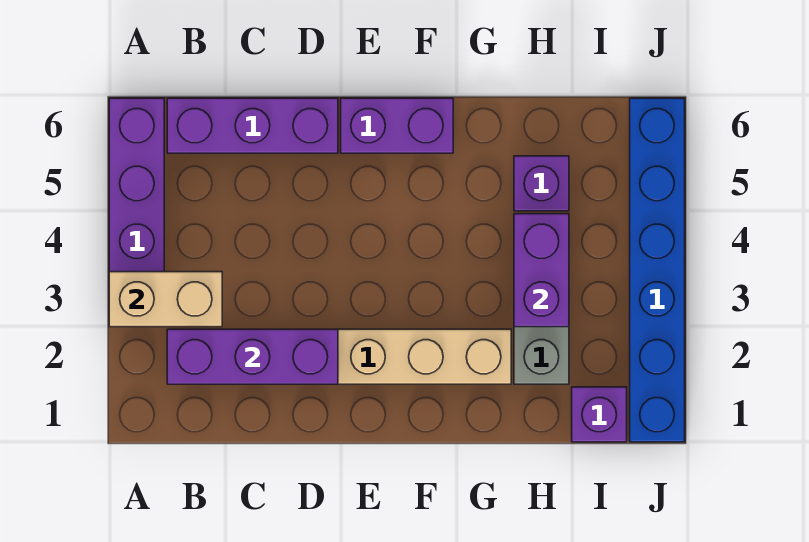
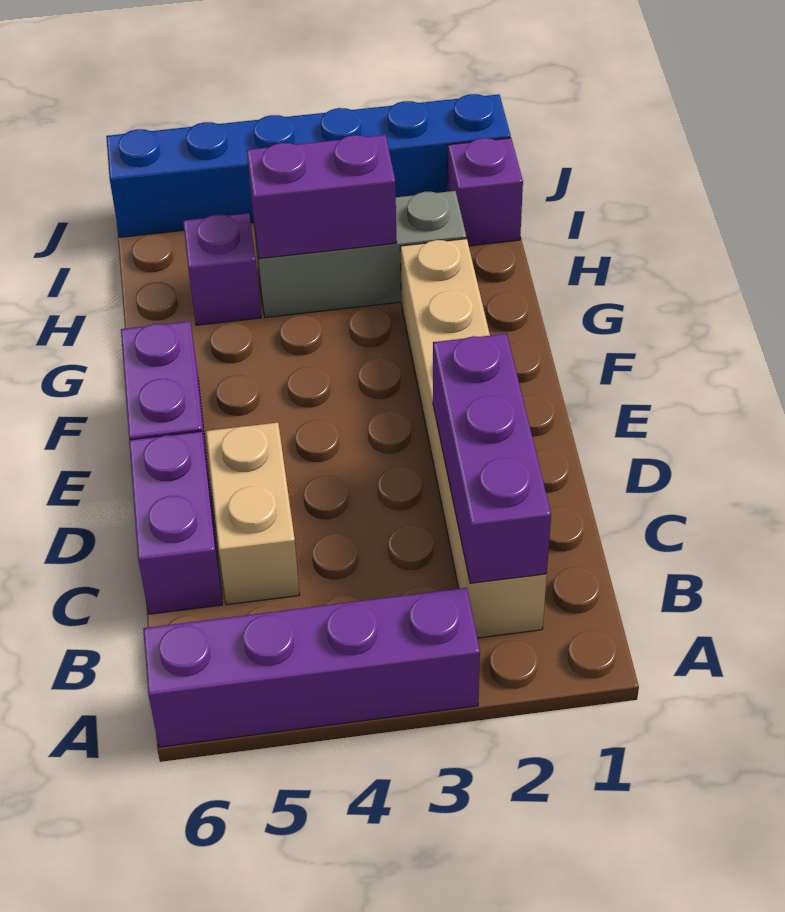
tan brick A3:B3 level 2 -> tan brick C5:D5 level 1
purple brick B6:D6 level 1 -> purple brick C6:D6 level 1

